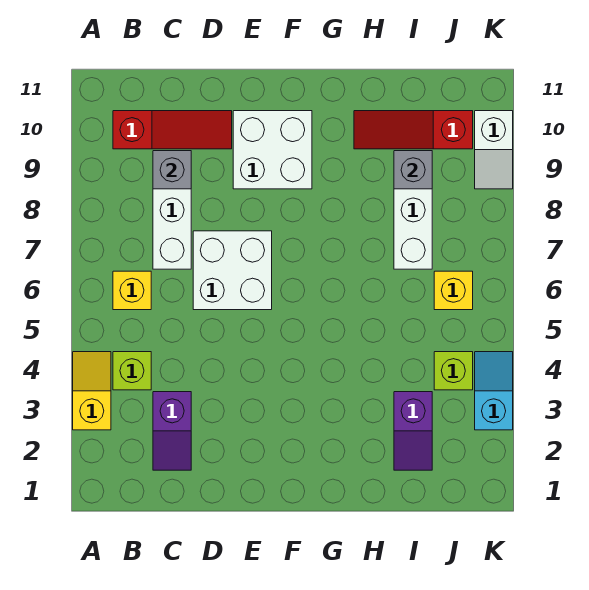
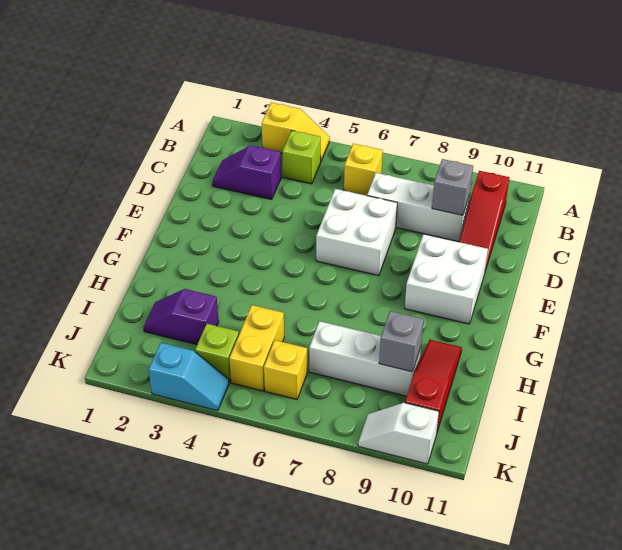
none -> yellow brick I5:J5 level 1

